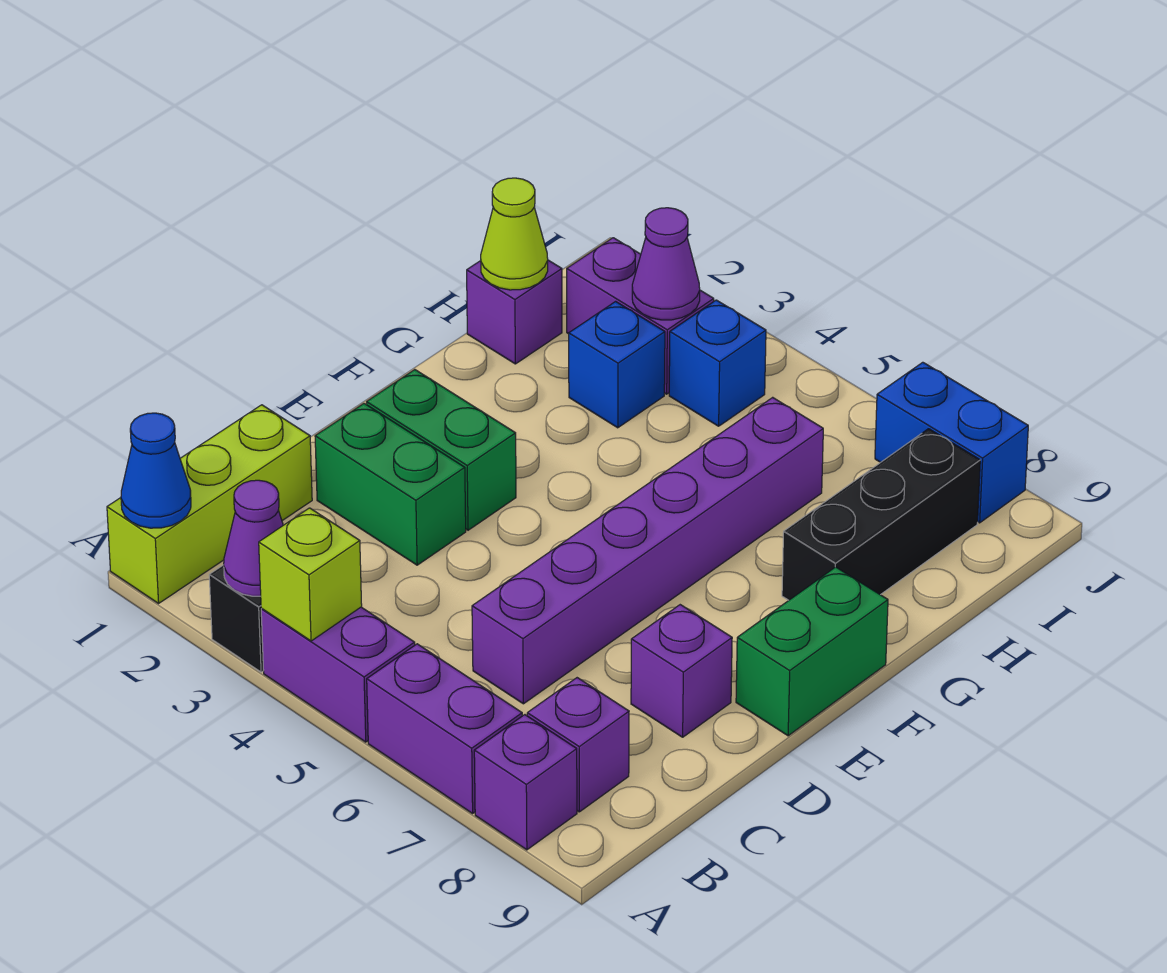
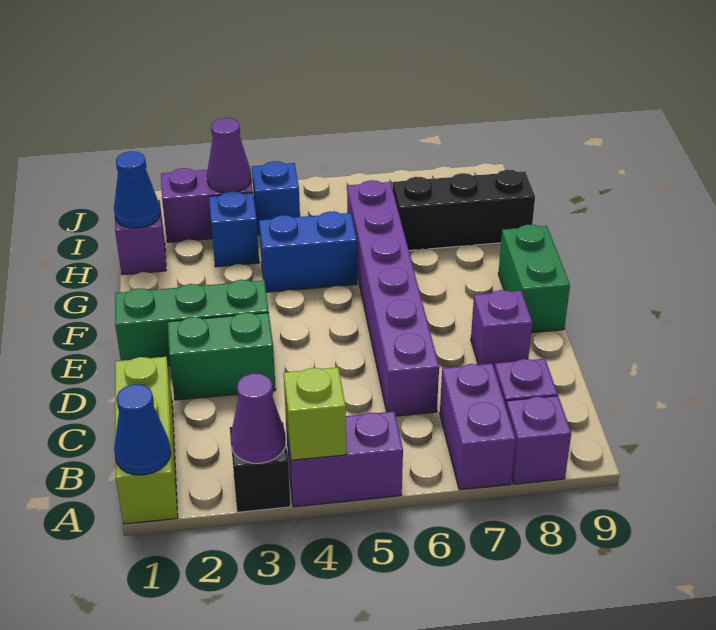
purple brick A6:A7 level 1 -> purple brick A7:B7 level 1
green brick E2:E3 level 1 -> green brick E1:E3 level 1
black brick G8:I8 level 1 -> black brick H7:H9 level 1
lime cone H1 level 2 -> blue cone H1 level 2
blue brick J7:J8 level 1 -> blue brick G4:G5 level 1

